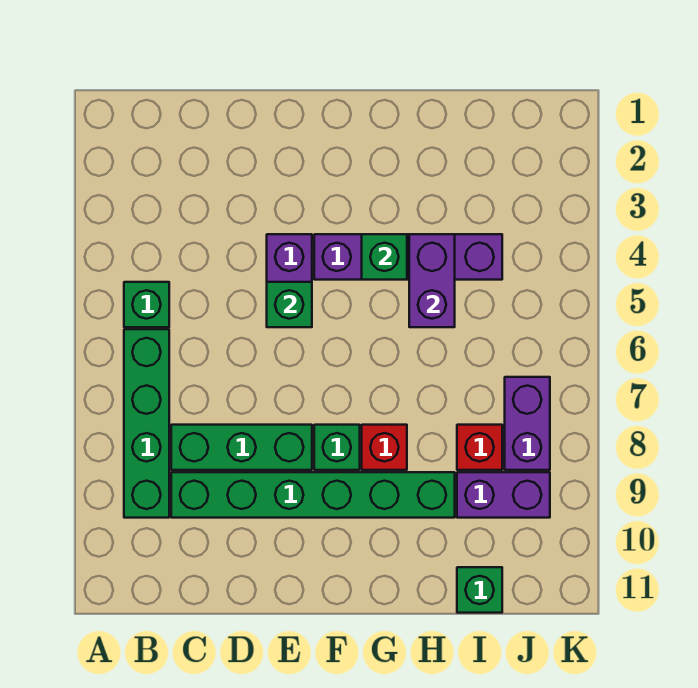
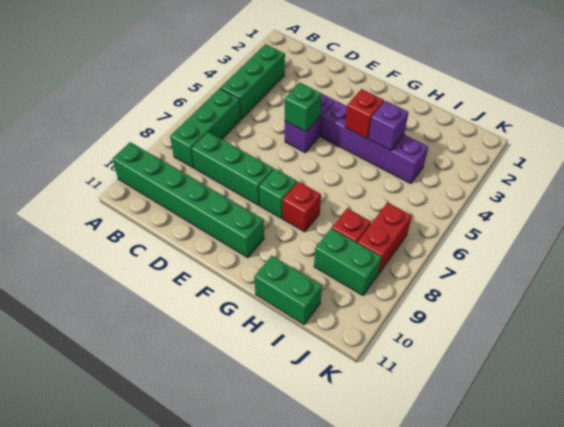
green brick B5 level 1 -> green brick B3:B5 level 1
green brick B6:B9 level 1 -> green brick B6:B8 level 1
green brick C9:H9 level 1 -> green brick A10:F10 level 1
green brick G4 level 2 -> red brick G4 level 2
purple brick H4:H5 level 2 -> purple brick H4 level 2
purple brick I9:J9 level 1 -> green brick I9:J9 level 1
green brick I11 level 1 -> green brick H11:I11 level 1
purple brick J7:J8 level 1 -> red brick J7:J8 level 1

